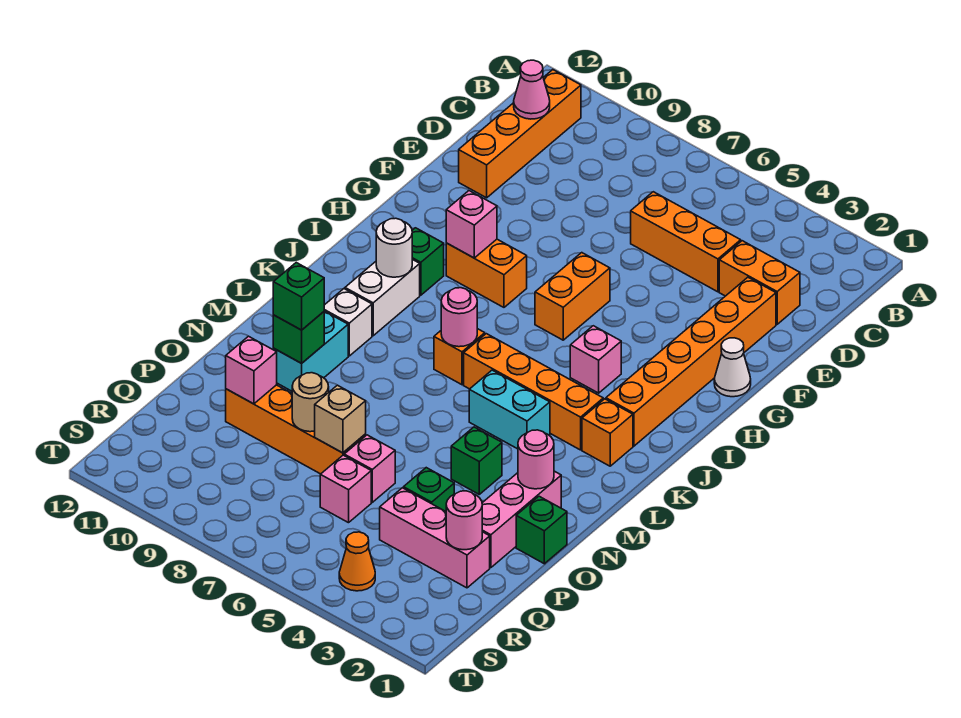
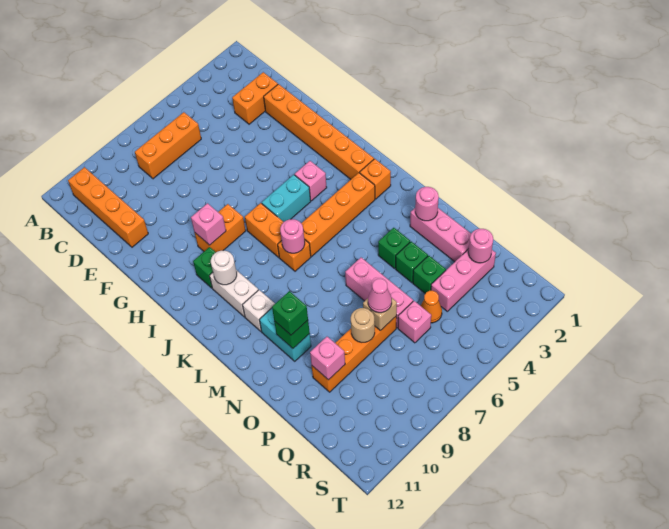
pink cone C11 level 2 -> pink cone P7 level 3
orange brick D4:D6 level 1 -> orange brick C6:C8 level 1
white cone G1 level 1 -> none
orange brick G6:H6 level 1 -> orange brick I7:J7 level 1
cyan brick L4:L5 level 1 -> cyan brick I5:I6 level 1
green brick O1 level 1 -> green brick O4 level 1
pink brick P6 level 1 -> pink brick N6:P6 level 1
orange cone S4 level 1 -> orange cone Q5 level 1

